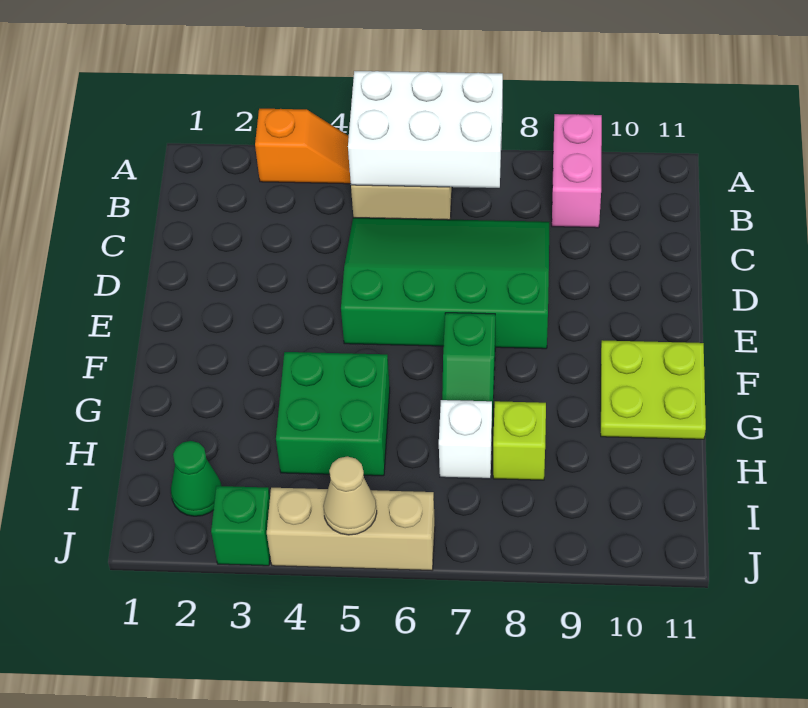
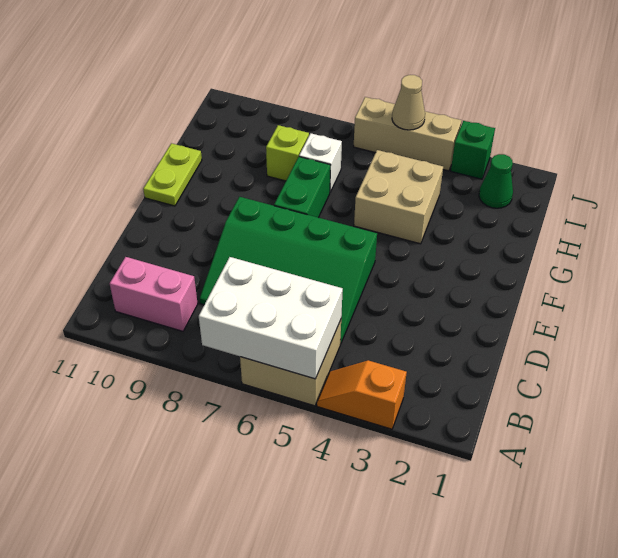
pink brick A9:B9 level 1 -> pink brick B9:B10 level 1
green slope F7:G7 level 1 top F -> green brick F7:G7 level 1
lime plate F10:G11 level 1 -> lime plate F11:G11 level 1
green brick G4:H5 level 1 -> tan brick G4:H5 level 1

